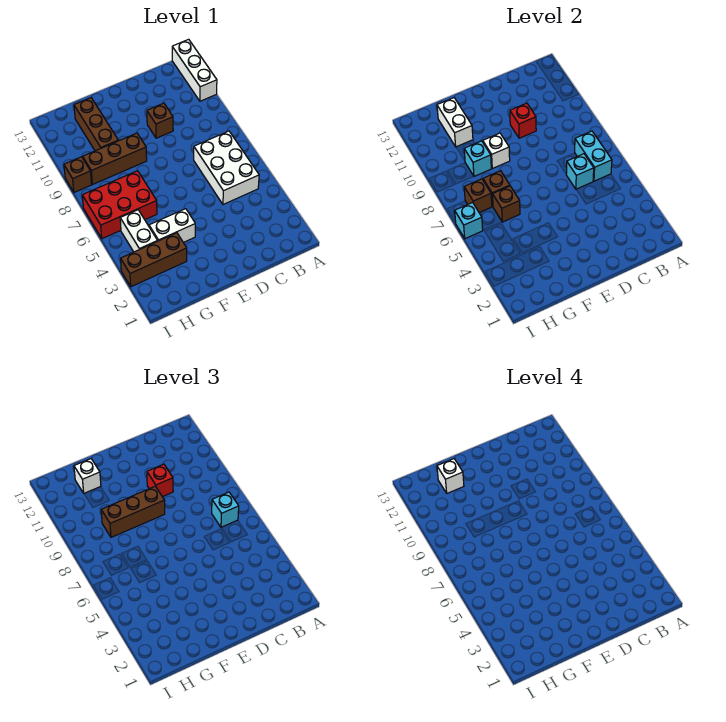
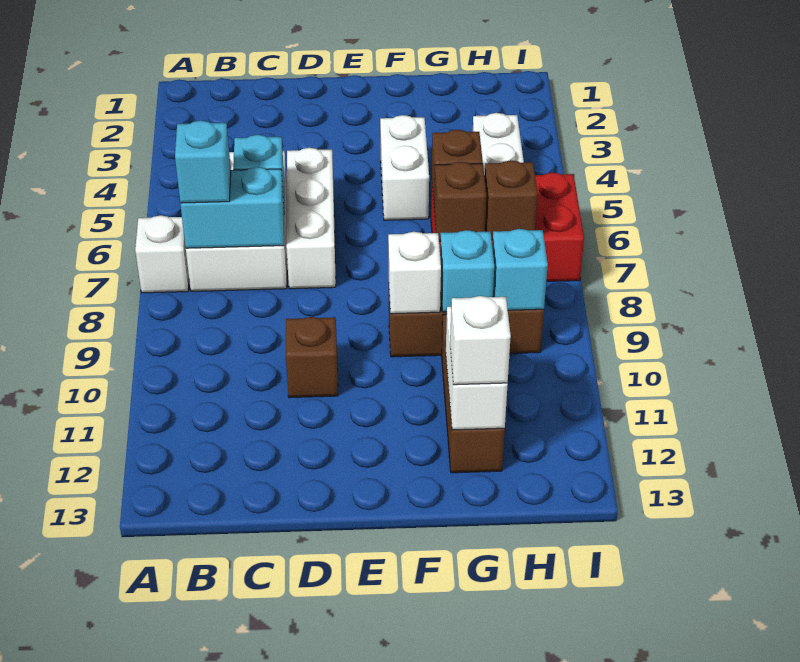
white brick A11:A13 level 1 -> white brick D5:D7 level 1
cyan brick B6:B7 level 2 -> cyan brick B7:C7 level 2
red brick D10 level 2 -> none
red brick D10 level 3 -> none
brown brick E9:G9 level 3 -> none
white brick F4:G4 level 1 -> white brick F4:F5 level 1
brown brick G3:I3 level 1 -> none
white brick G12 level 4 -> white brick A7 level 1
cyan brick I6 level 2 -> cyan brick H9 level 2
brown brick I9 level 1 -> none

